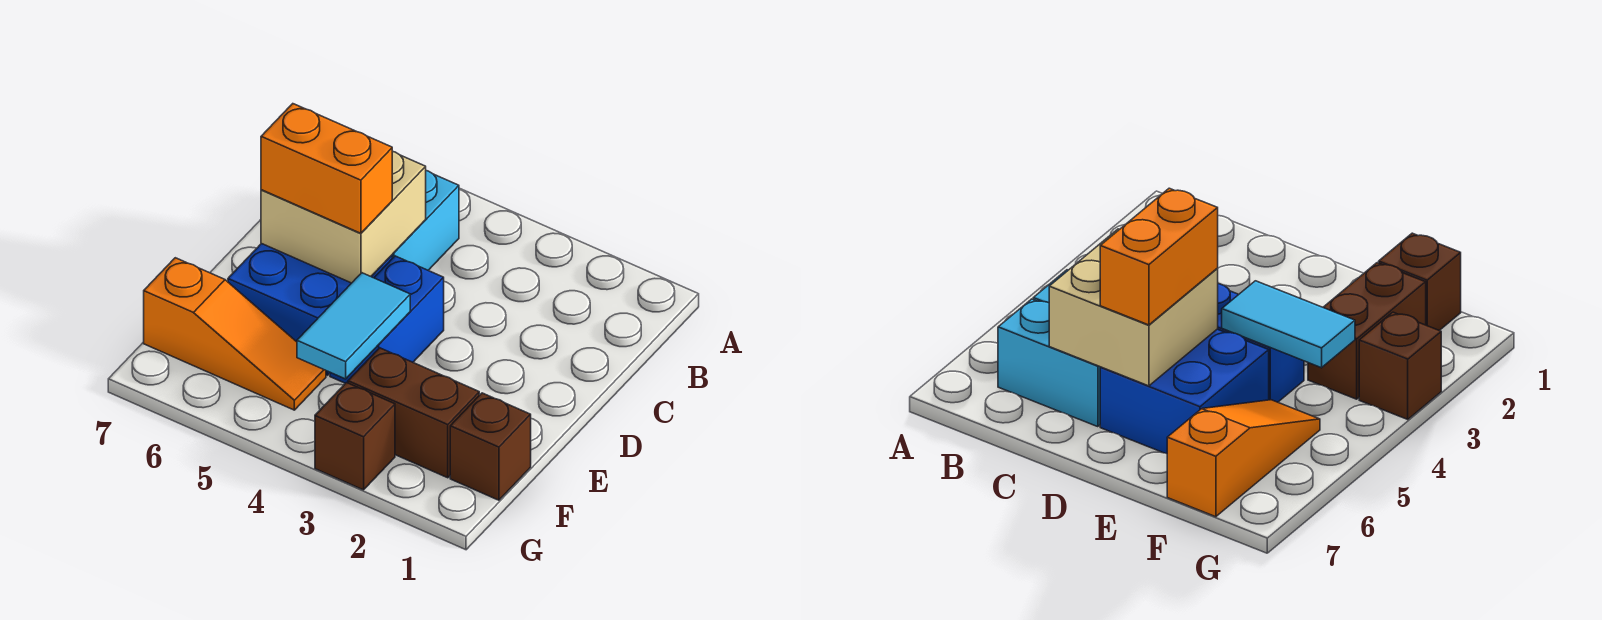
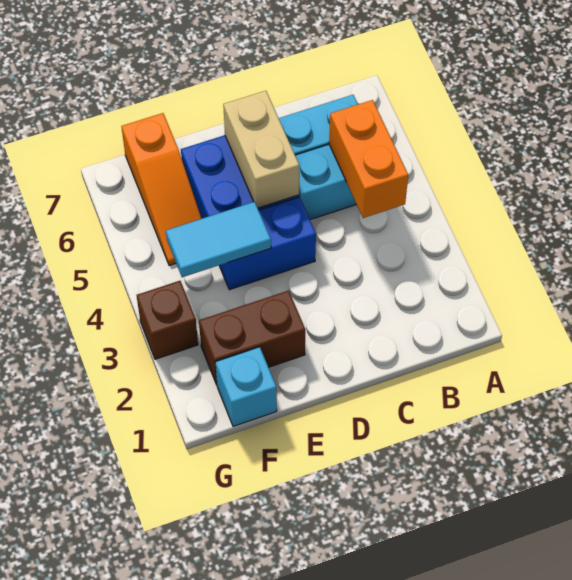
tan brick C5:D6 level 2 -> tan brick D5:D6 level 2
orange brick D5:D6 level 3 -> orange brick B4:B5 level 2
brown brick F1 level 1 -> cyan brick F1 level 1
brown brick F2:F3 level 1 -> brown brick E2:F2 level 1

